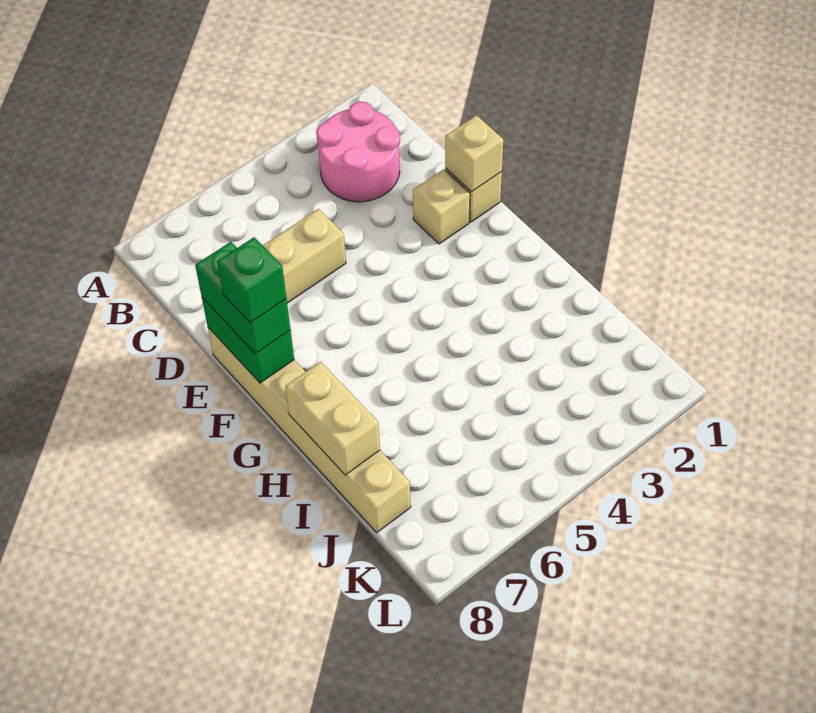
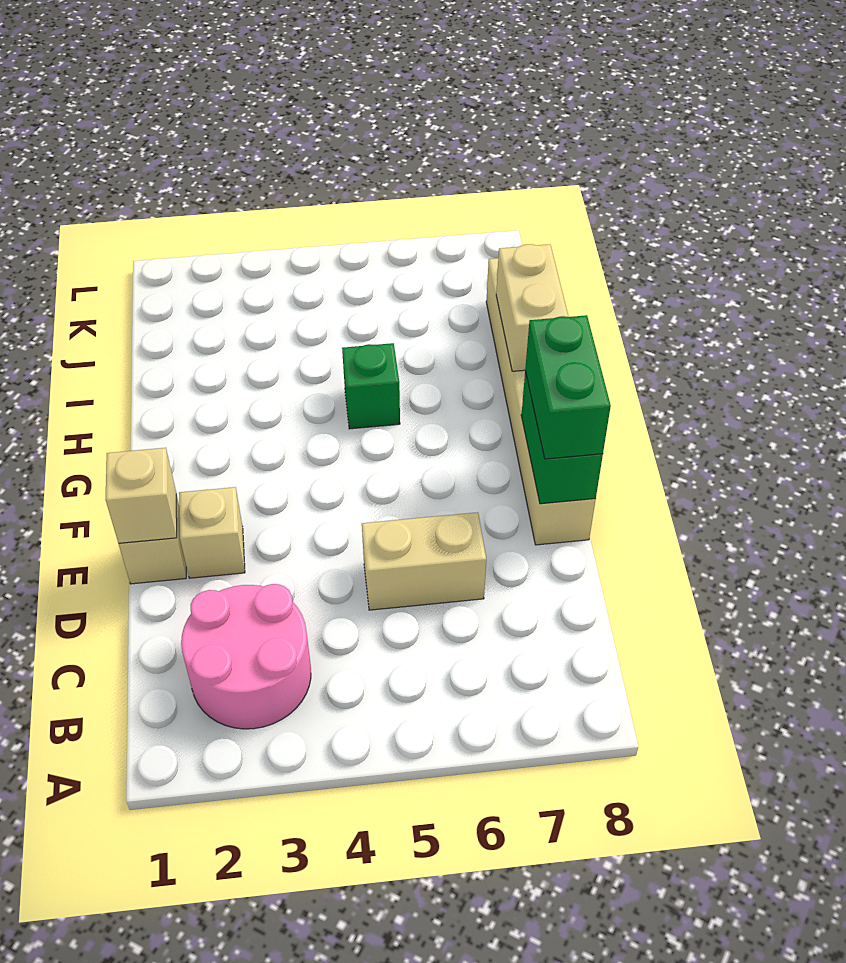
green brick F8 level 4 -> green brick H5 level 1

